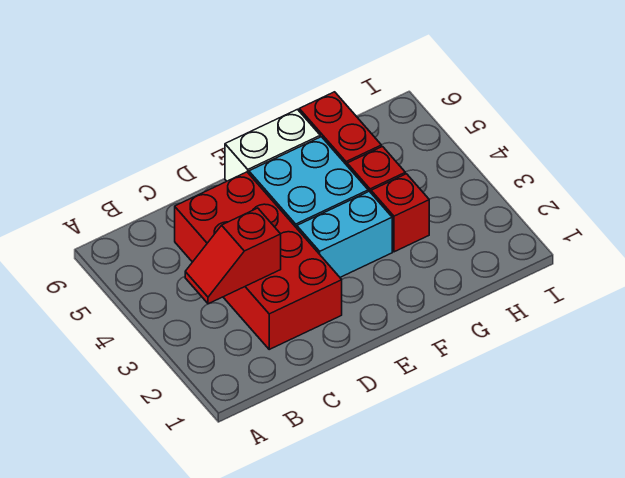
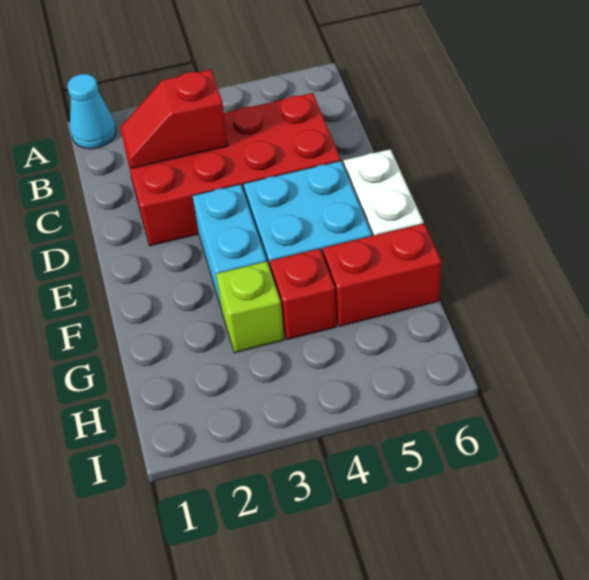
none -> cyan cone A1 level 1
red slope B3:C3 level 2 top C -> red slope C2:C3 level 2 top 3
red brick G3 level 1 -> lime brick G3 level 1

